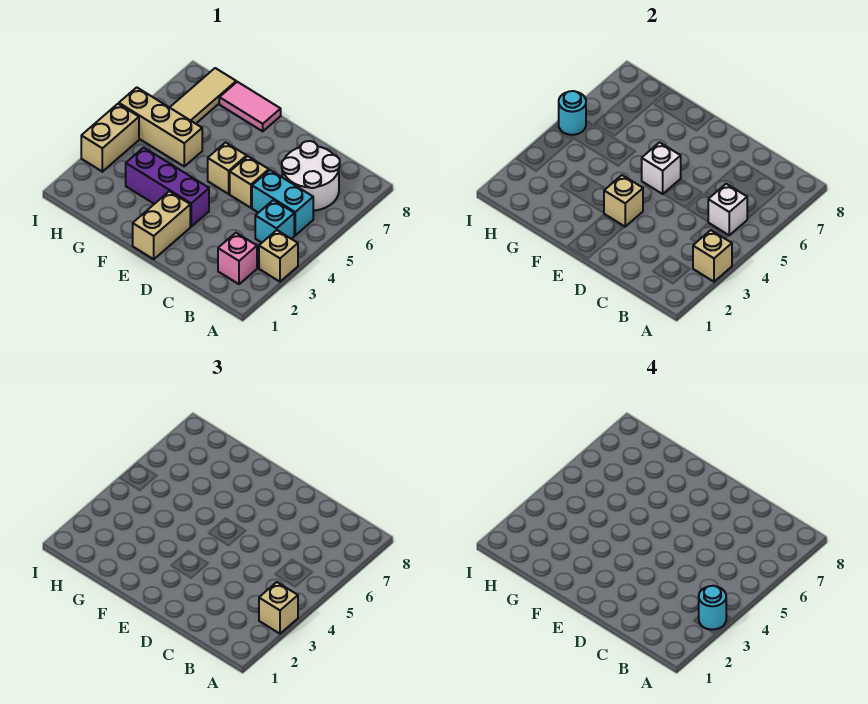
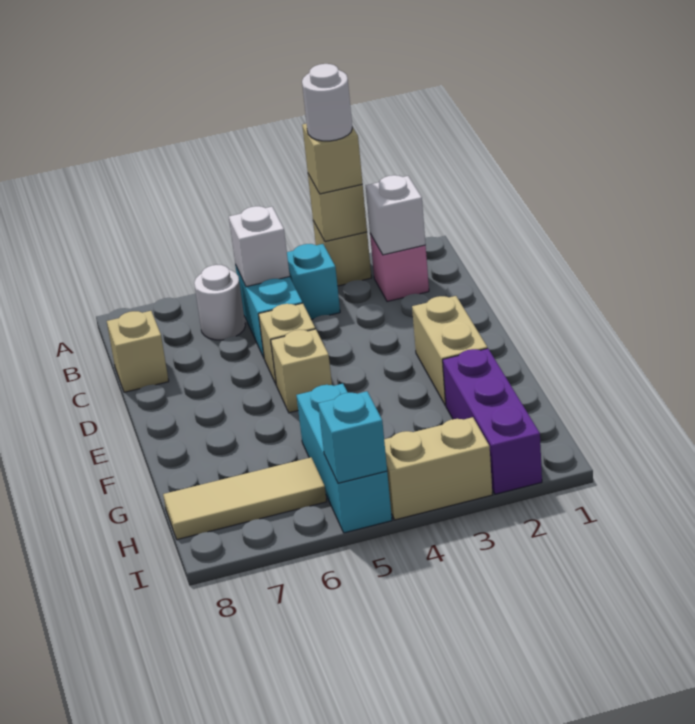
cyan round brick A3 level 4 -> white round brick A3 level 4
white round brick B6:C7 level 1 -> white round brick B6 level 1
tan brick E1:E2 level 1 -> tan brick E2:F2 level 1
purple brick E3:G3 level 1 -> purple brick G2:I2 level 1
tan brick E3 level 2 -> tan brick C8 level 1
white brick E5 level 2 -> white brick B2 level 2
pink tile F8:G8 level 1 -> none
tan brick G5:I5 level 1 -> cyan brick G5:I5 level 1
cyan round brick I5 level 2 -> cyan brick I5 level 2

